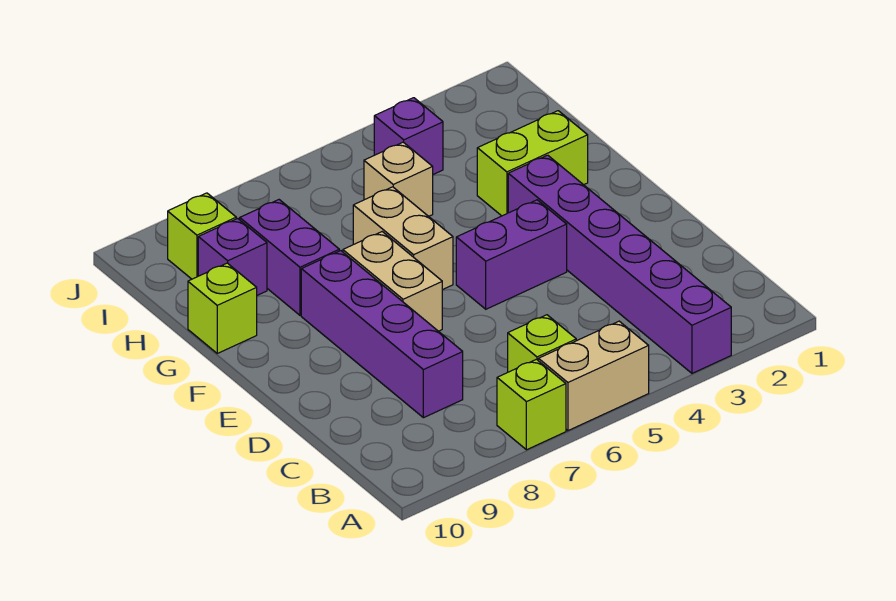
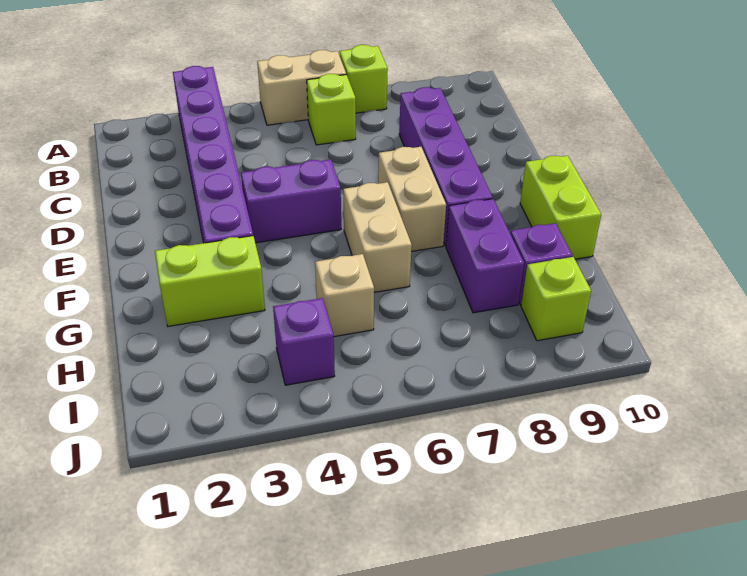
lime brick G10 level 1 -> lime brick F10:G10 level 1

